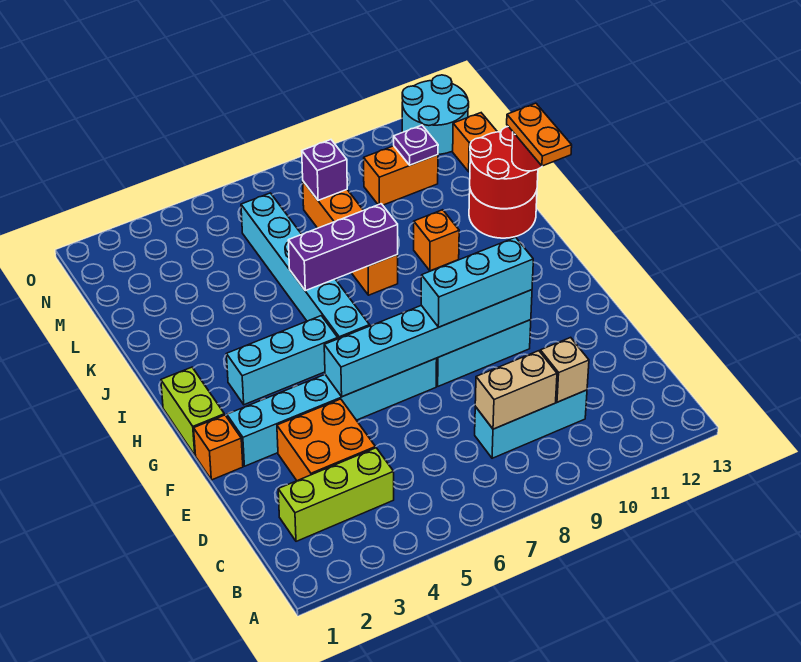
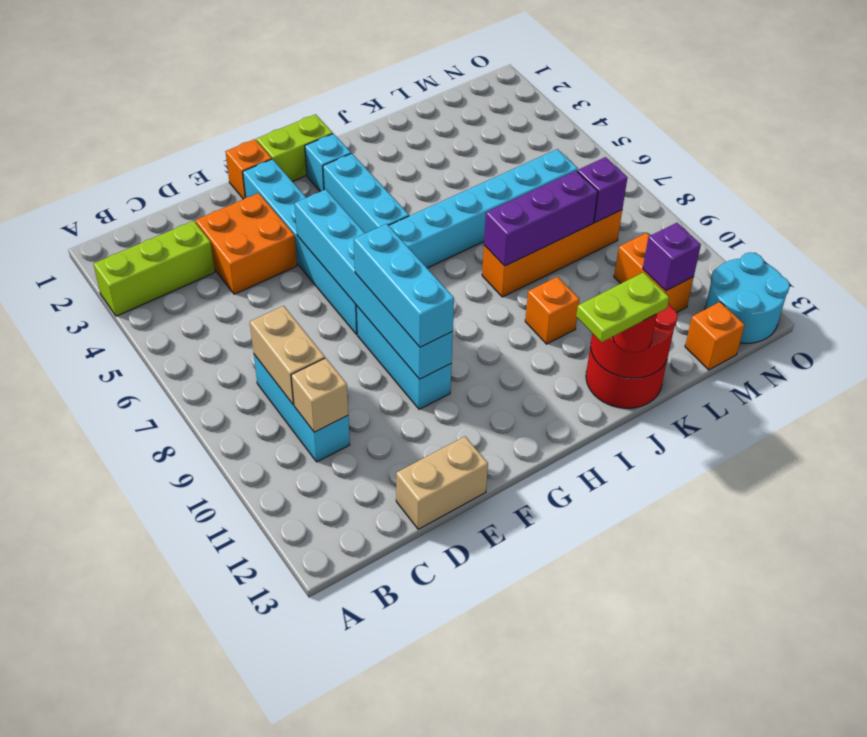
lime brick C2:C4 level 1 -> lime brick A3:C3 level 1
none -> tan brick D13:E13 level 1
none -> cyan brick H2 level 1
orange plate I13:J13 level 4 -> lime plate I13:J13 level 4
purple brick J6:J8 level 2 -> purple brick J8:L8 level 2
purple plate M11 level 2 -> purple brick M11 level 2

